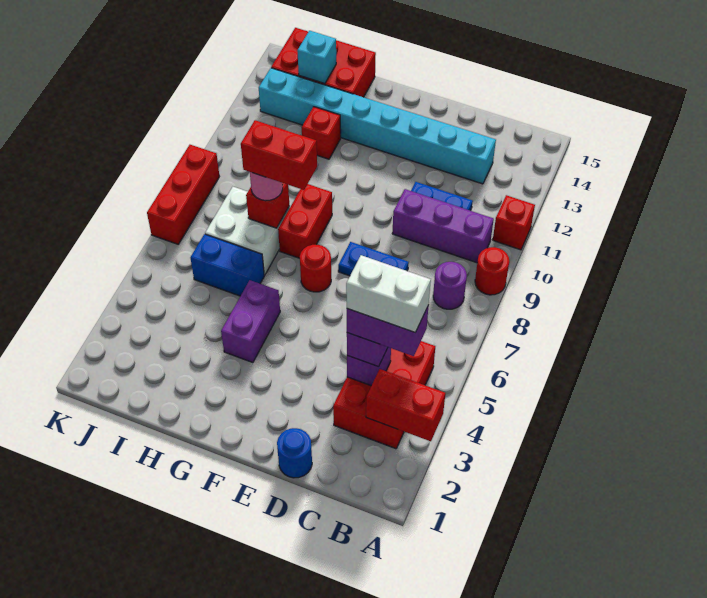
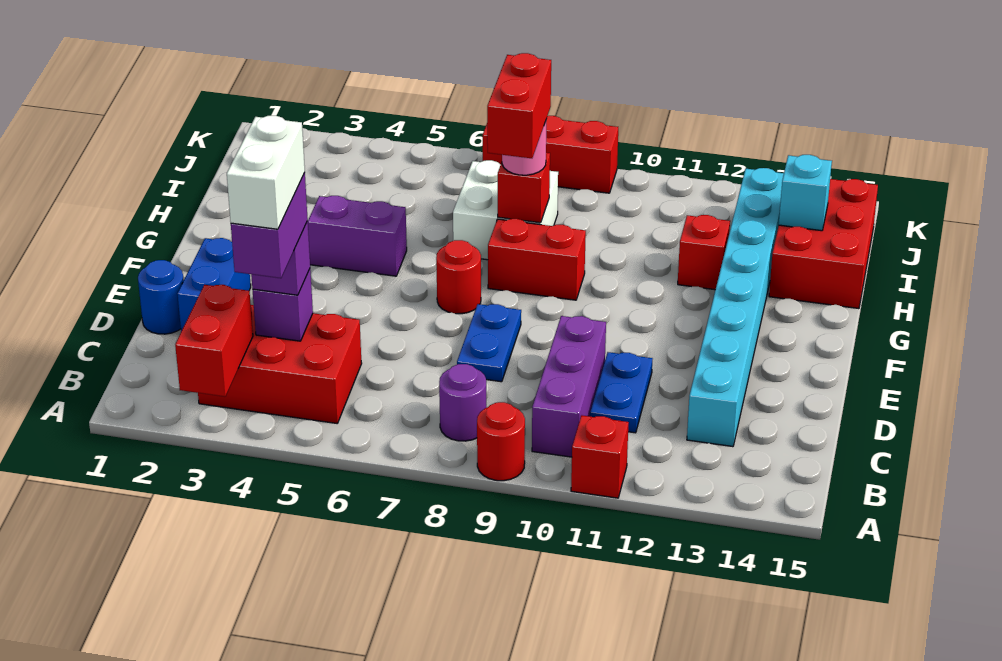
blue brick H6:I6 level 1 -> blue brick D2:E2 level 1

